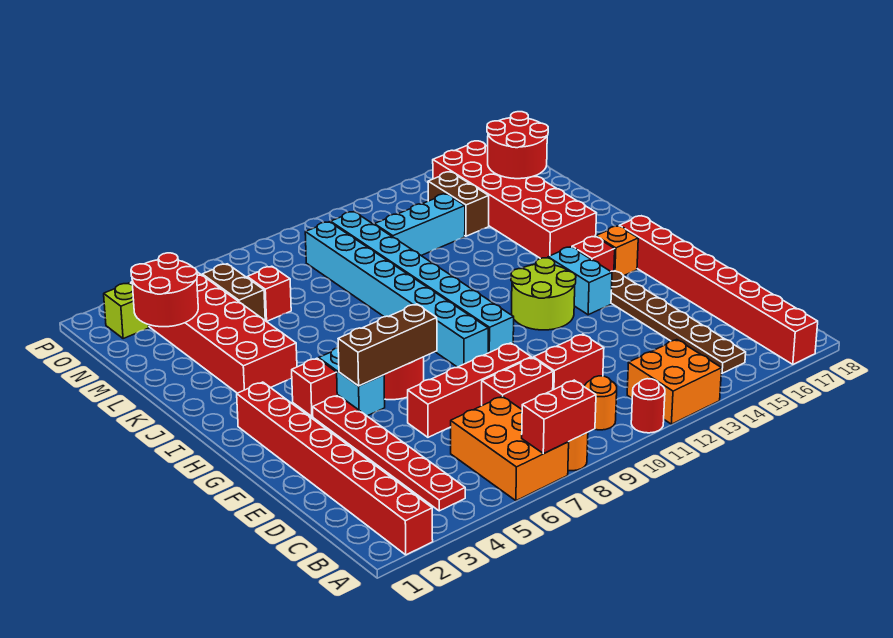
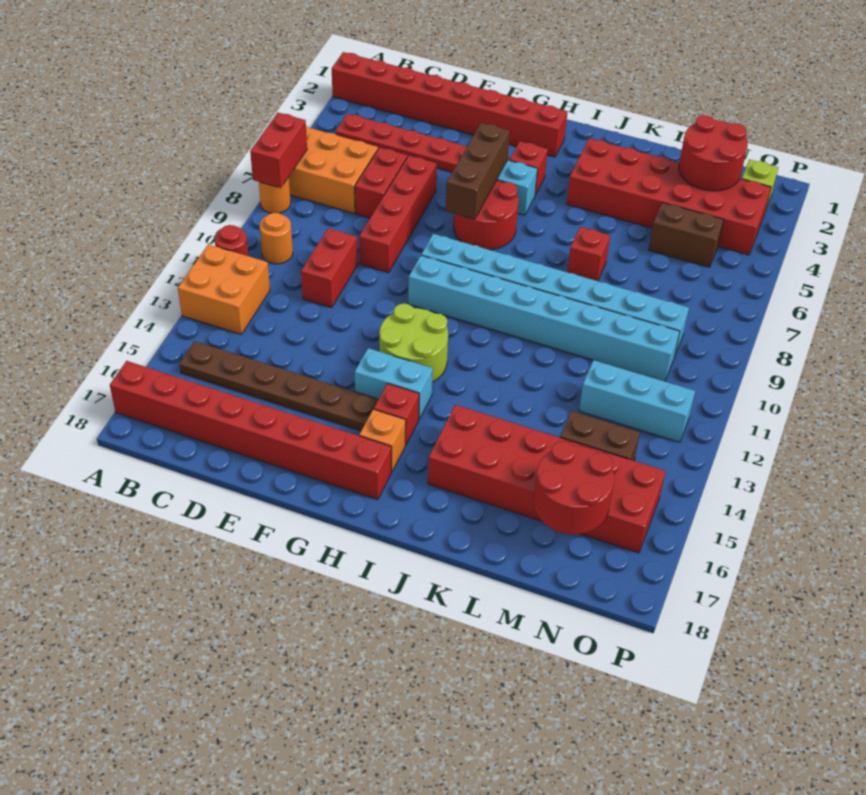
red brick D8:D9 level 1 -> red brick D6:D7 level 1
red brick M6 level 1 -> red brick K7 level 1
cyan brick M11:M13 level 1 -> cyan brick M12:O12 level 1

